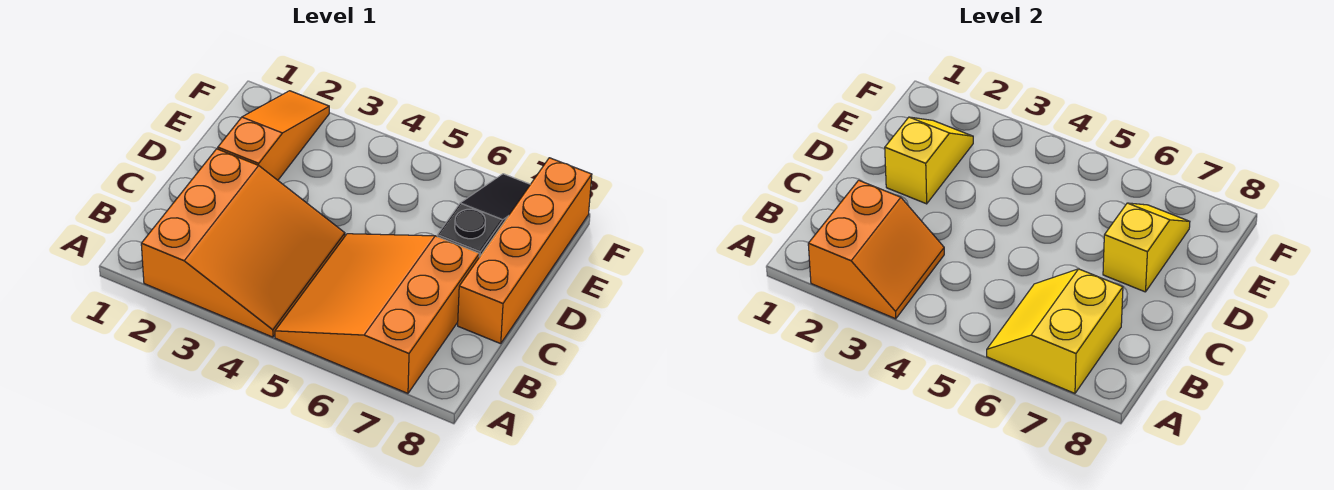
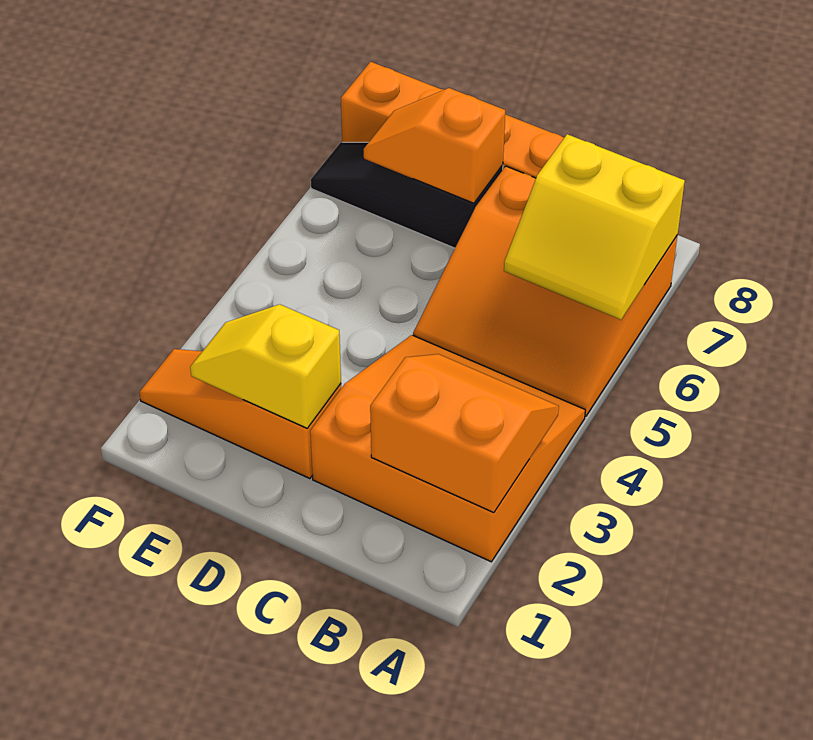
yellow slope D7:E7 level 2 top D -> orange slope D7:E7 level 2 top D

